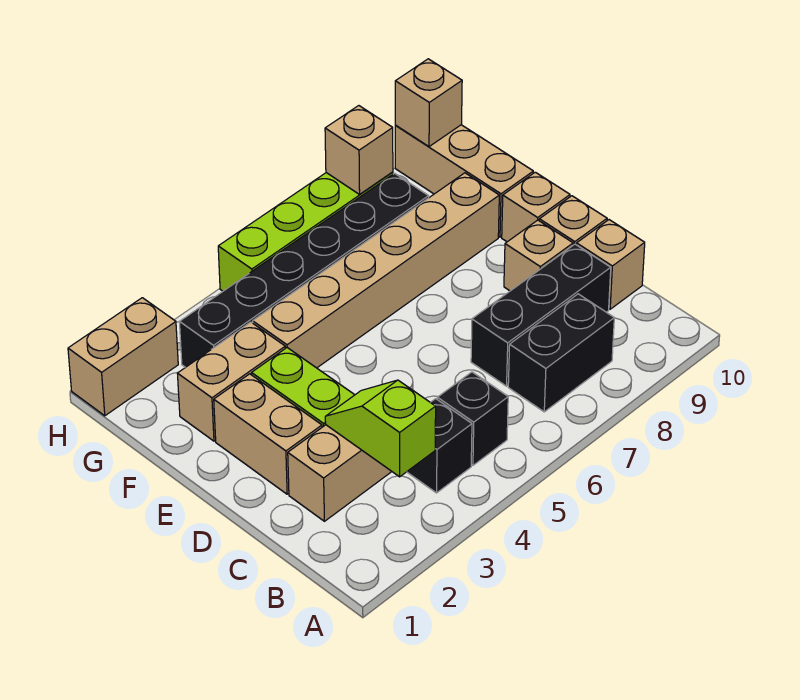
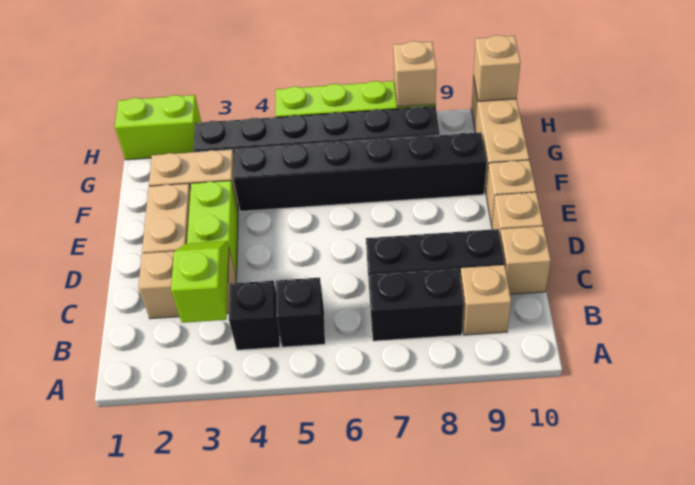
tan brick D9 level 1 -> tan brick B9 level 1
tan brick F4:F9 level 1 -> black brick F4:F9 level 1
tan brick H1:H2 level 1 -> lime brick H1:H2 level 1

